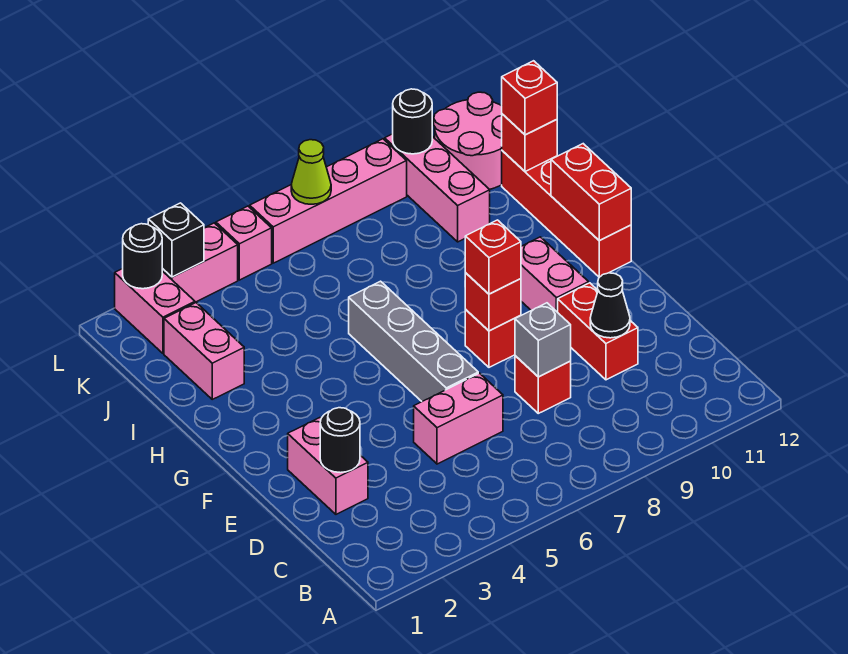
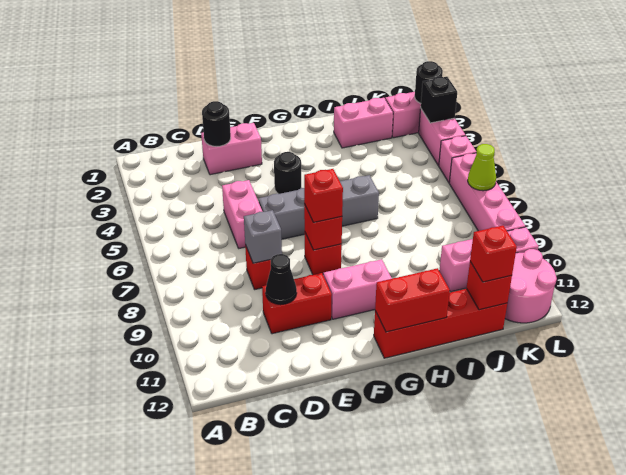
black round brick L10 level 2 -> black round brick F4 level 1

